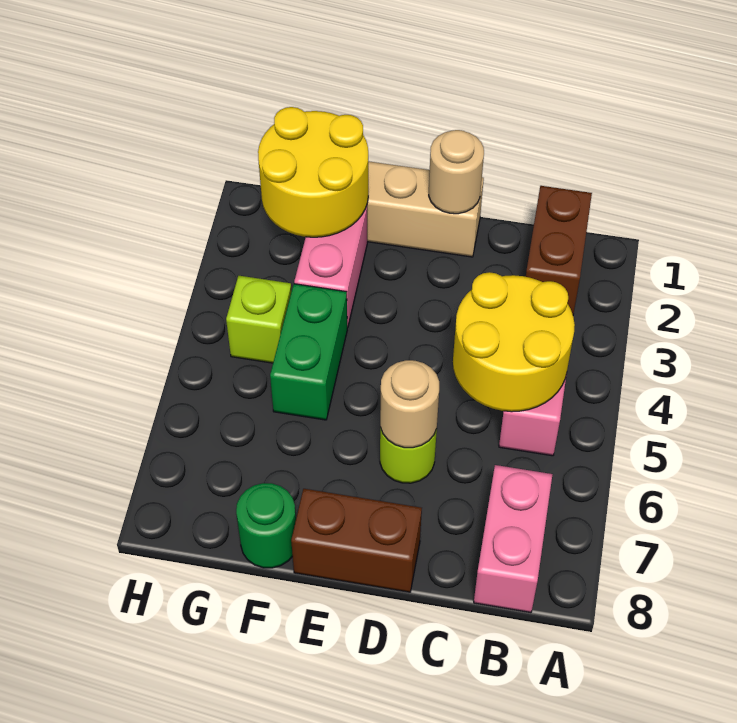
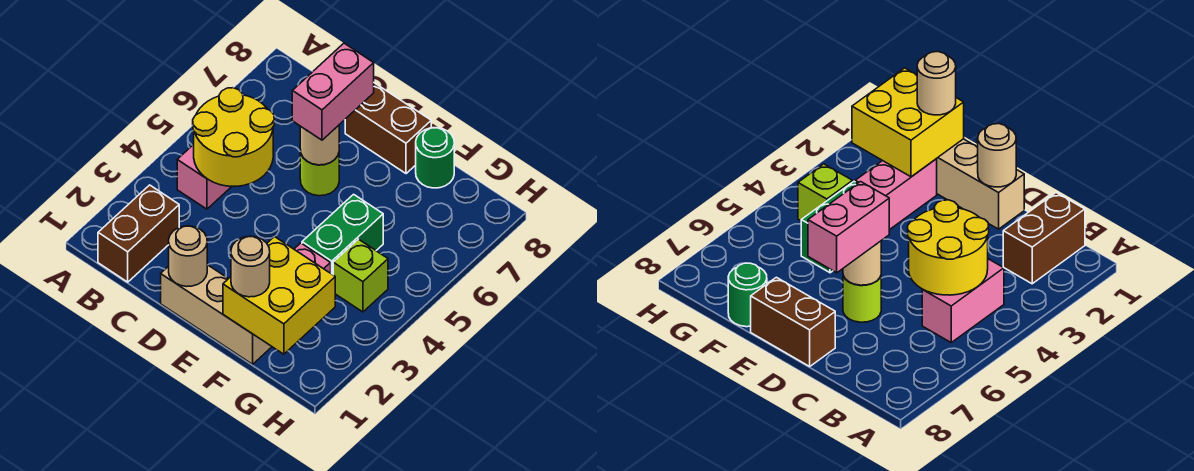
pink brick B7:B8 level 1 -> pink brick D6:D7 level 3
yellow round brick F1:G2 level 2 -> yellow brick F1:G2 level 2
none -> tan round brick F1 level 3

